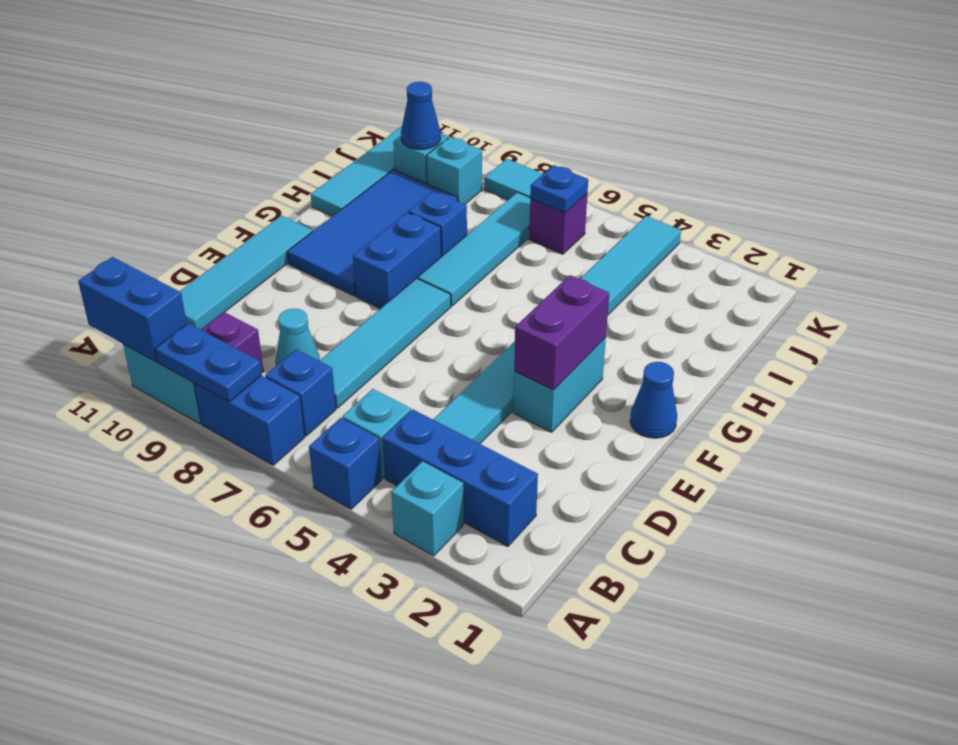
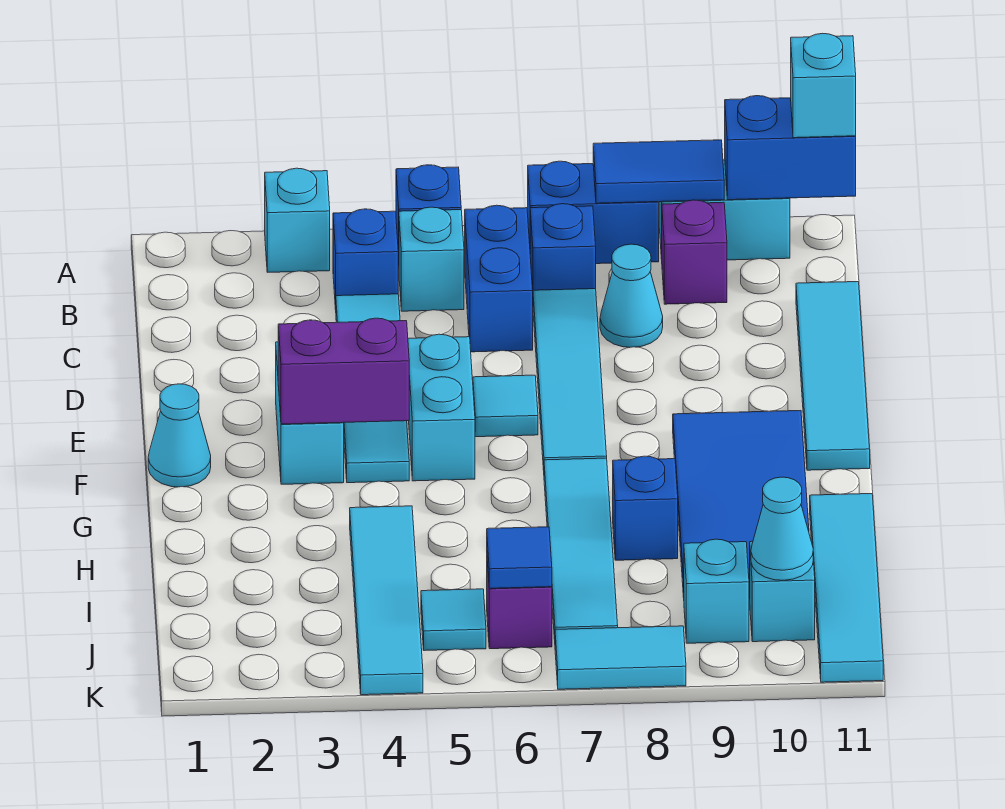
blue plate A8:A9 level 2 -> blue tile A8:A9 level 2
none -> cyan brick A11 level 3
blue brick B2:B4 level 1 -> blue brick B4 level 1
purple brick E3:F3 level 2 -> purple brick F3:F4 level 2
none -> cyan brick E5:F5 level 1
none -> cyan tile E6 level 1
blue cone F1 level 1 -> cyan cone F1 level 1
blue brick F8:G8 level 1 -> blue brick B6:C6 level 1
none -> cyan tile J5 level 1
blue plate J6 level 2 -> blue tile J6 level 2
blue cone J10 level 2 -> cyan cone J10 level 2

